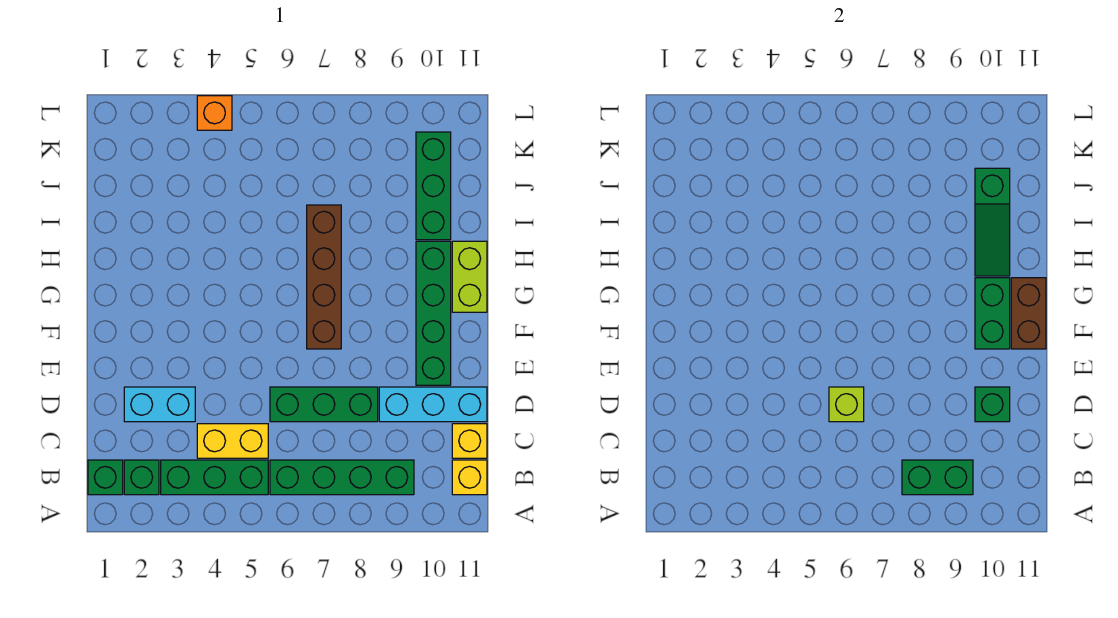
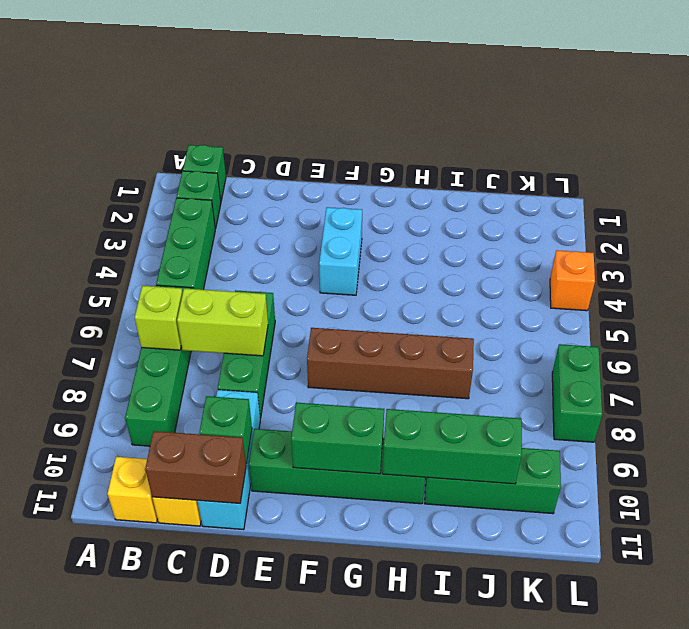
green brick B8:B9 level 2 -> green brick L7:L8 level 1
yellow brick C4:C5 level 1 -> none
cyan brick D2:D3 level 1 -> cyan brick F3:F4 level 1
lime brick D6 level 2 -> lime brick B7 level 2
brown brick F11:G11 level 2 -> brown brick C11:D11 level 2
lime brick G11:H11 level 1 -> lime brick C7:D7 level 2
green slope H10:J10 level 2 top J -> green brick H10:J10 level 2

